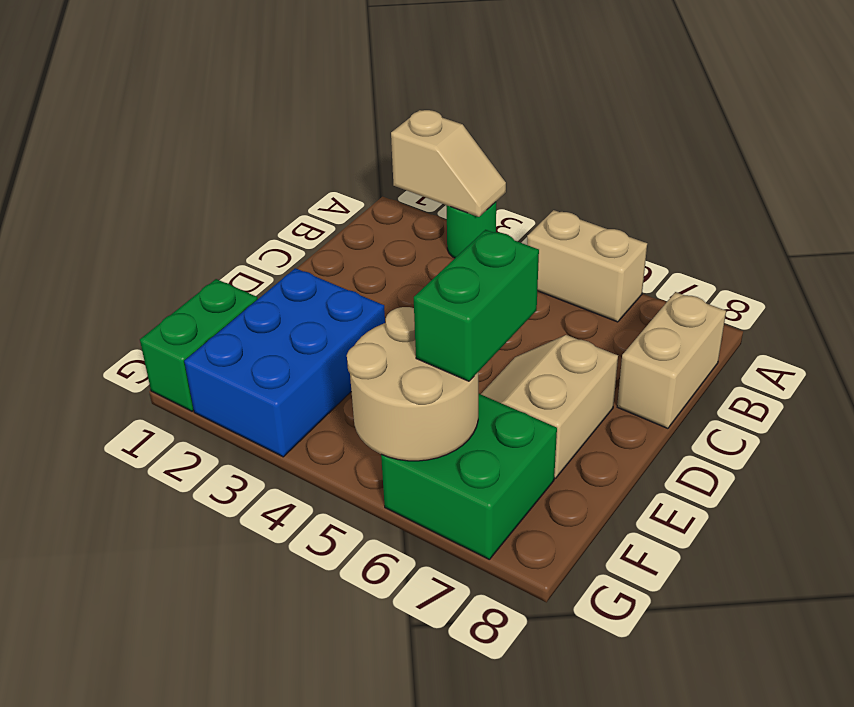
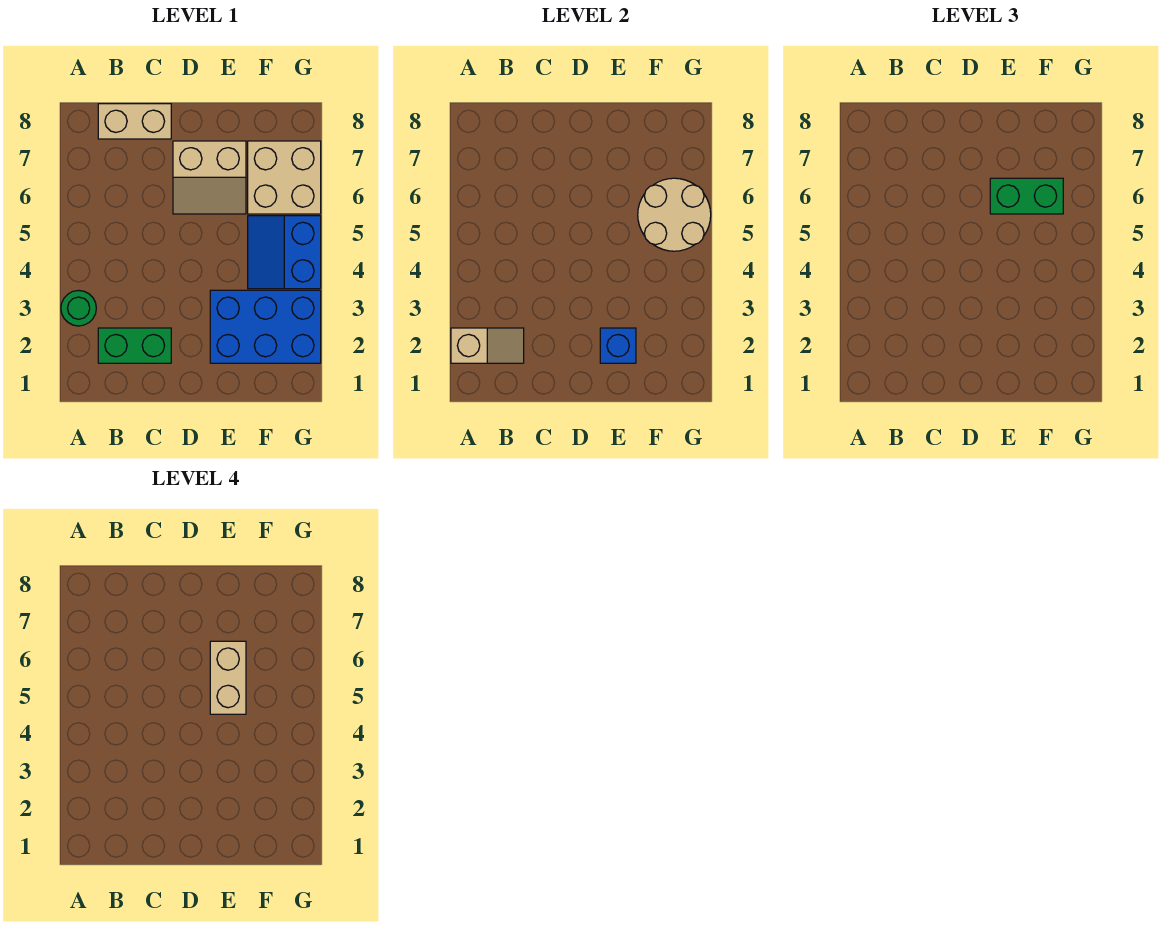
tan slope A2:A3 level 2 top 2 -> tan slope A2:B2 level 2 top A
tan brick A5:A6 level 1 -> tan brick E5:E6 level 4
none -> blue brick E2 level 2
green brick F1:G1 level 1 -> green brick B2:C2 level 1
none -> blue slope F4:G5 level 1 top G
green brick F6:G7 level 1 -> tan brick F6:G7 level 1

